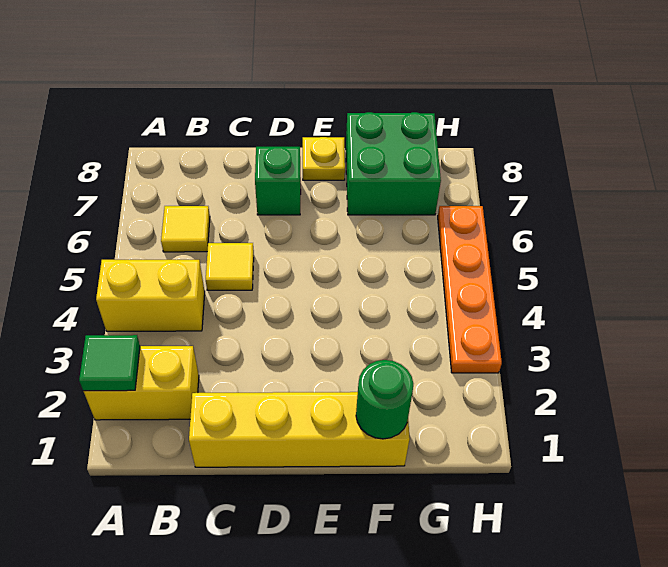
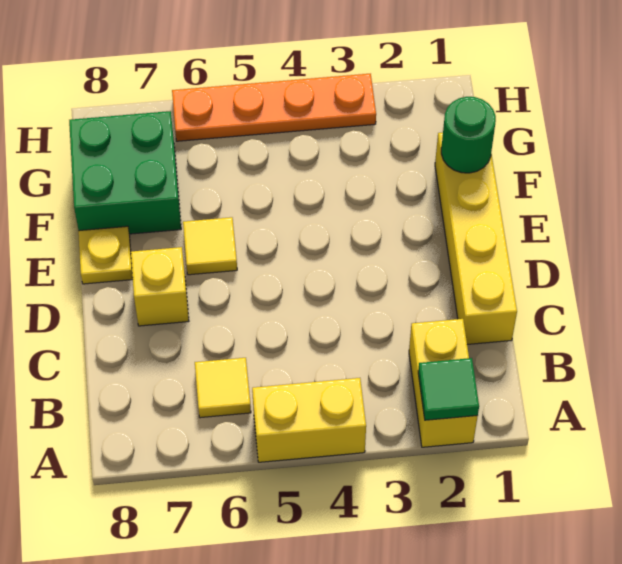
yellow brick A4:B4 level 1 -> yellow brick A4:A5 level 1
yellow tile C5 level 1 -> yellow tile E6 level 1
green brick D7 level 1 -> yellow brick D7 level 1

